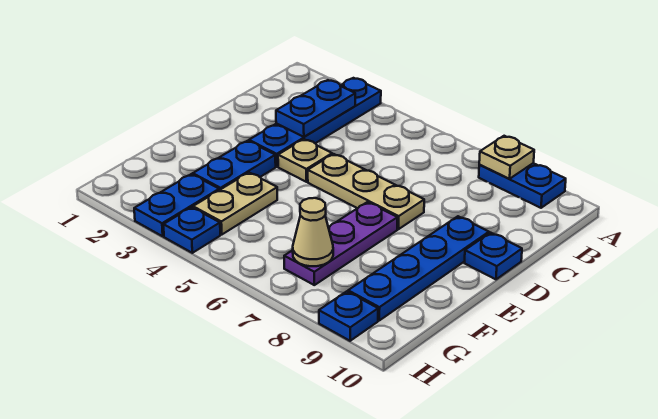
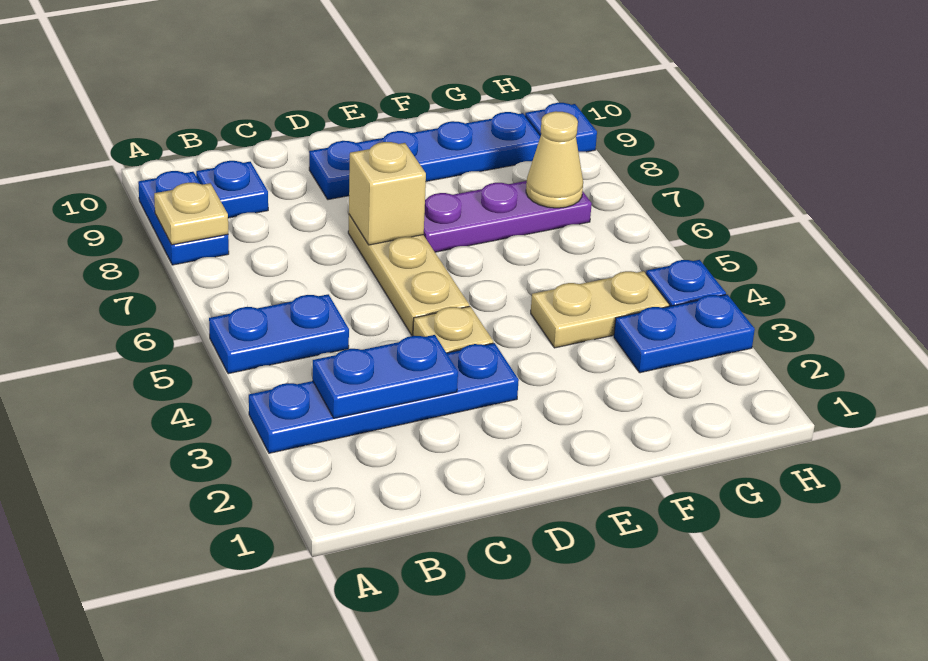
none -> tan brick D7 level 2
blue plate D10 level 1 -> blue plate B9 level 1
blue plate E3:F3 level 1 -> blue plate A5:B5 level 1

